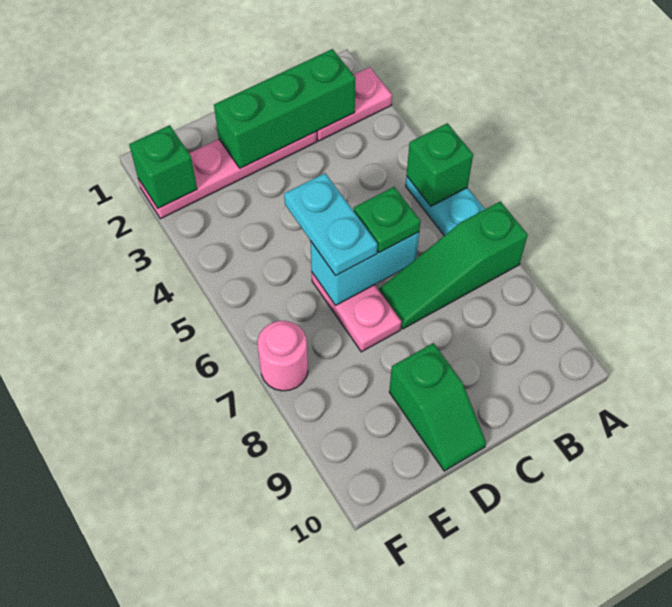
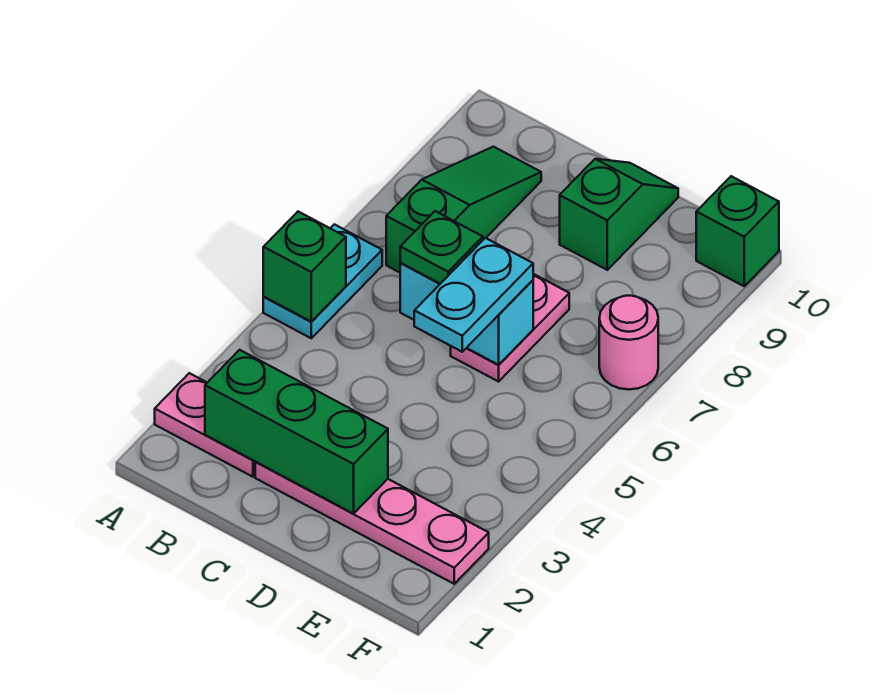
green slope A7:C7 level 1 top A -> green slope B7:B9 level 1 top 7
green brick F2 level 2 -> green brick F10 level 1

